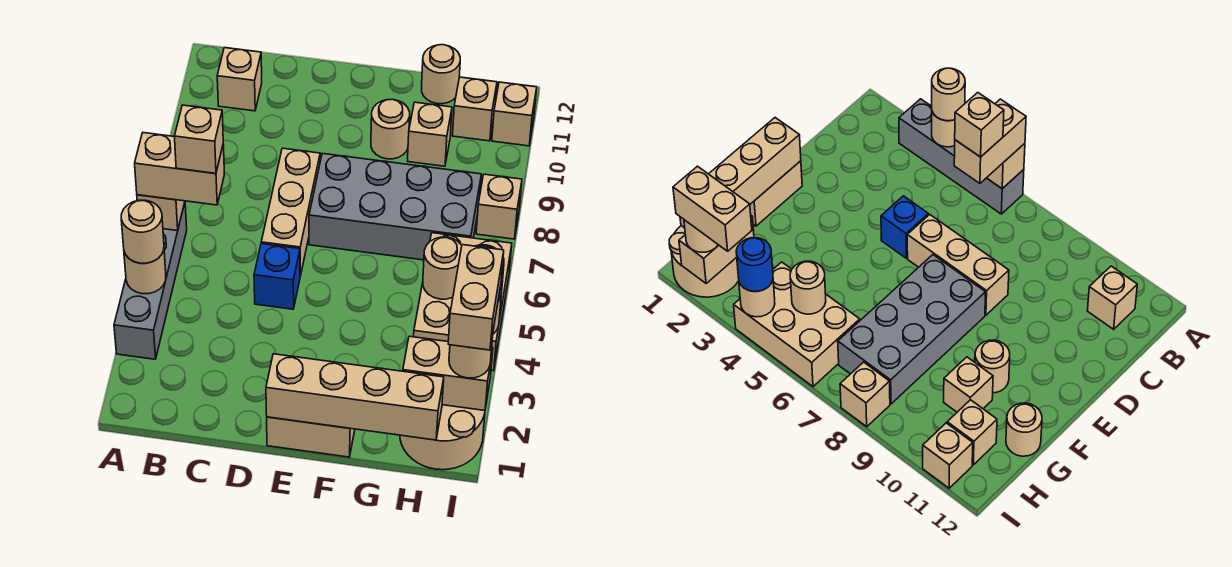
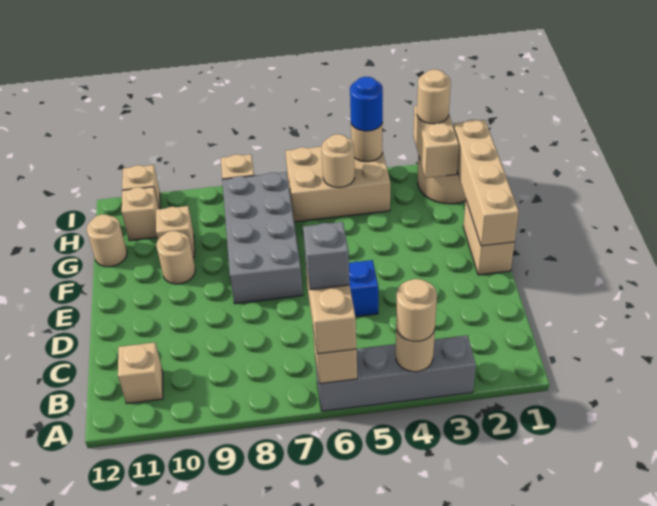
tan brick B6 level 4 -> grey brick B6 level 4
tan brick D6:D8 level 1 -> none
tan brick I2:I3 level 4 -> none

